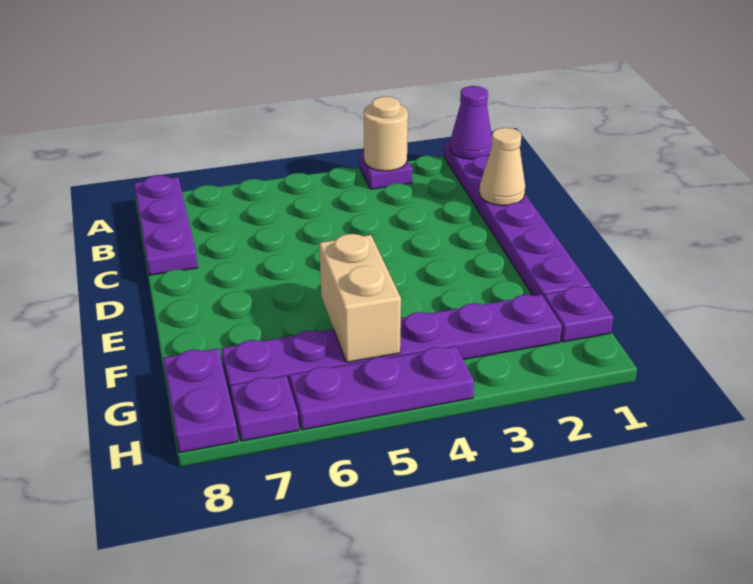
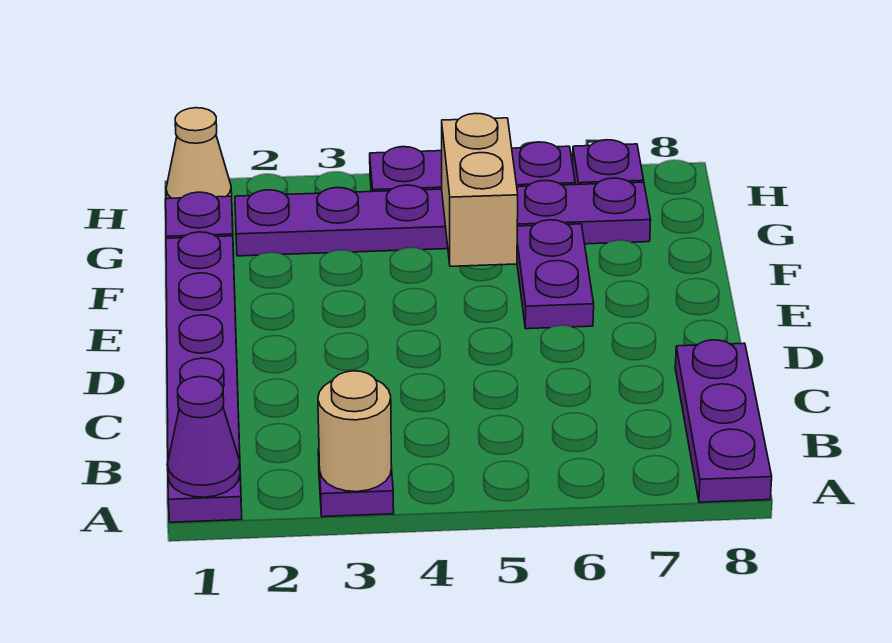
tan cone C1 level 2 -> tan cone H1 level 1
purple plate G8:H8 level 1 -> purple plate E6:F6 level 1

